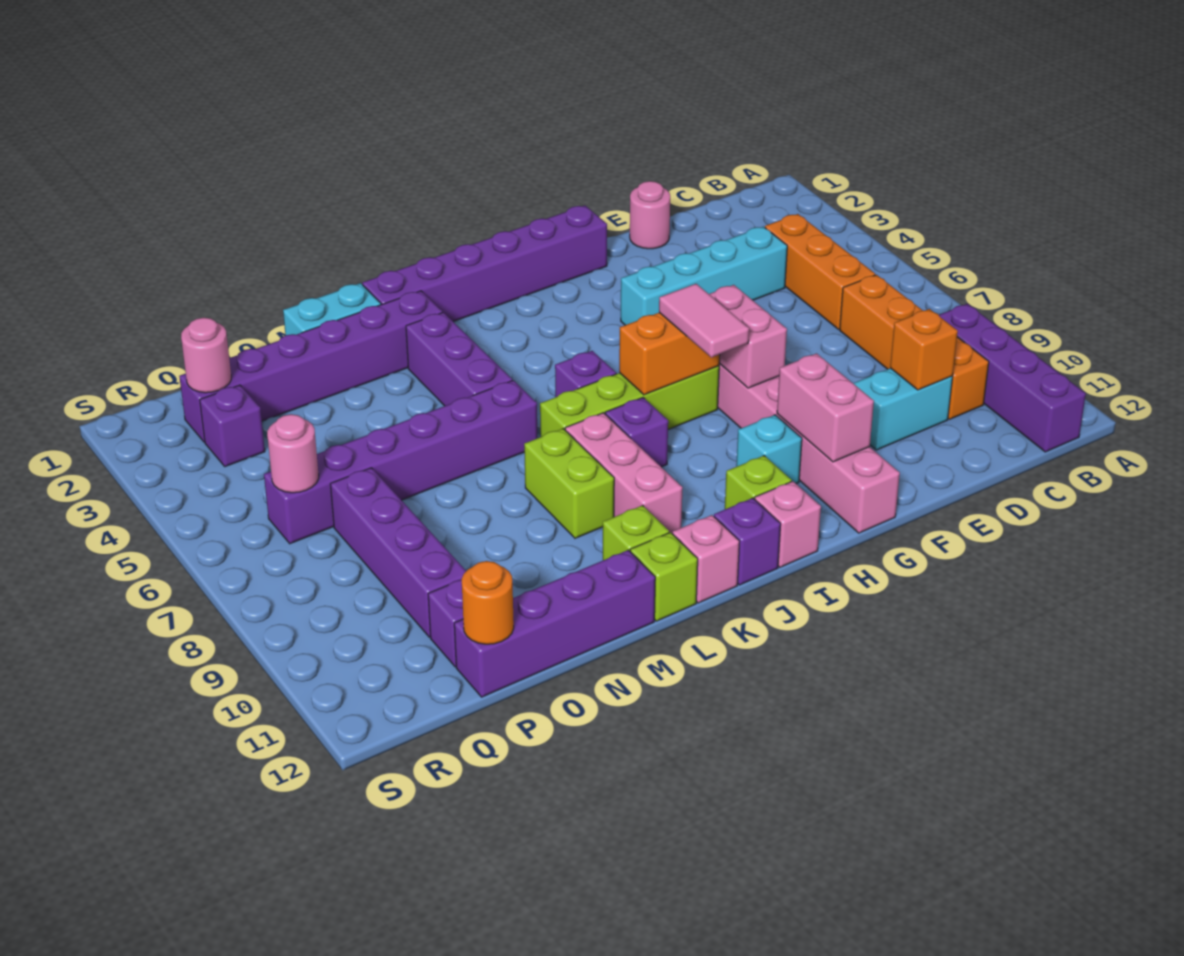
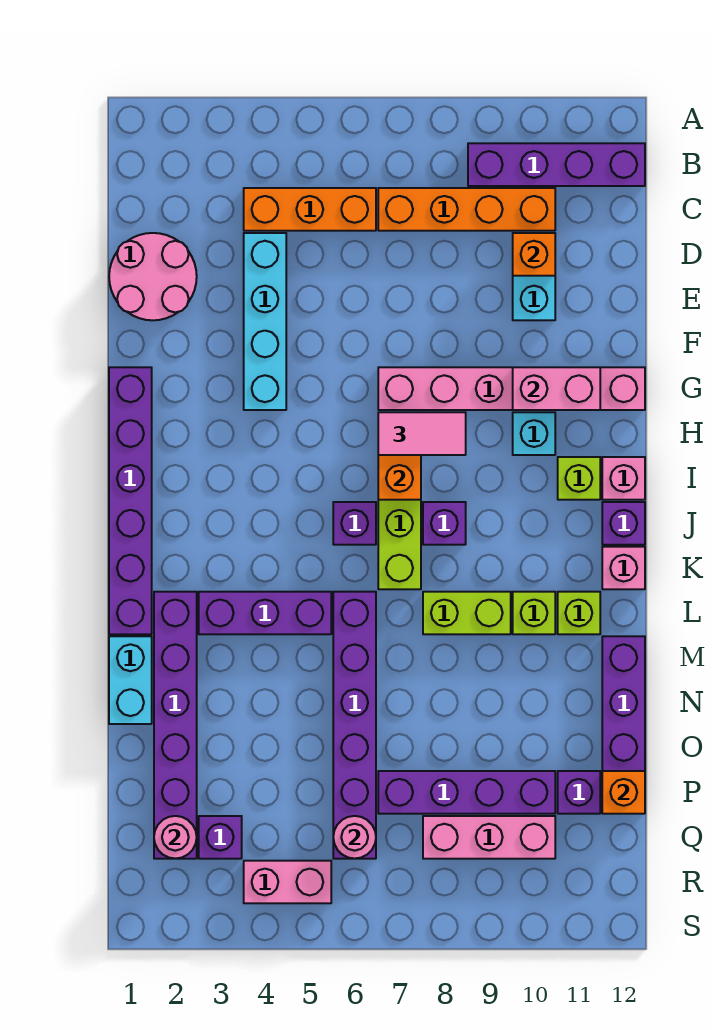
pink round brick E1 level 1 -> pink round brick D1:E2 level 1
pink brick G7:G8 level 2 -> pink brick R4:R5 level 1
pink brick K8:K10 level 1 -> pink brick Q8:Q10 level 1
lime brick L12 level 1 -> lime brick L10 level 1
orange round brick P12 level 2 -> orange brick P12 level 2

